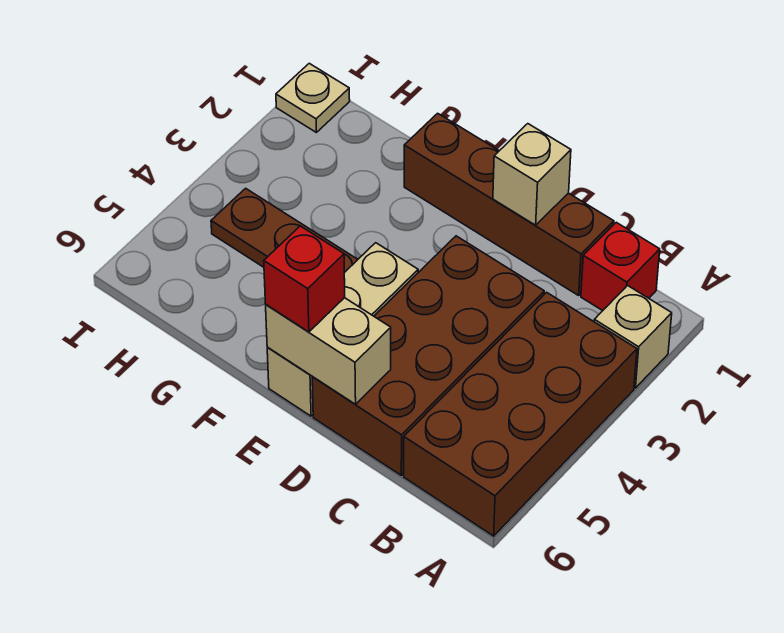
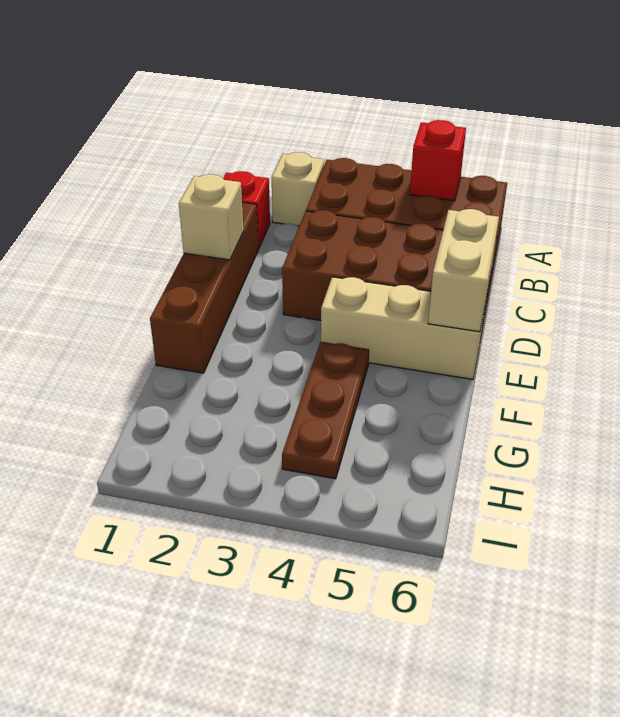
red brick E6 level 3 -> red brick A5 level 2
tan plate I1 level 1 -> none

